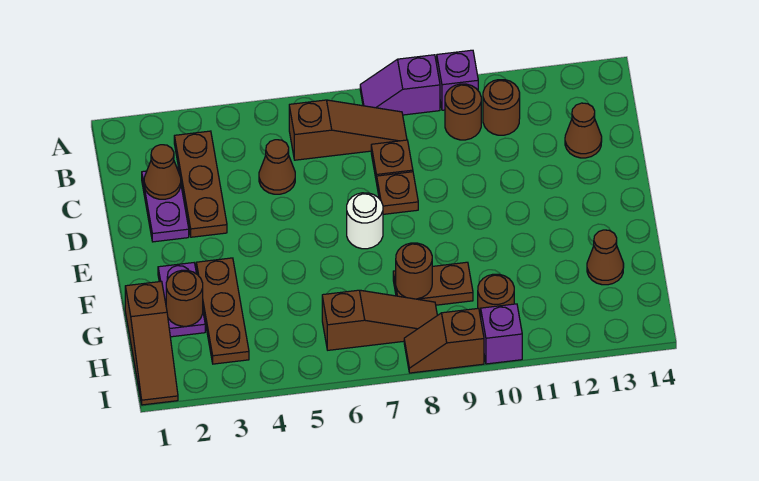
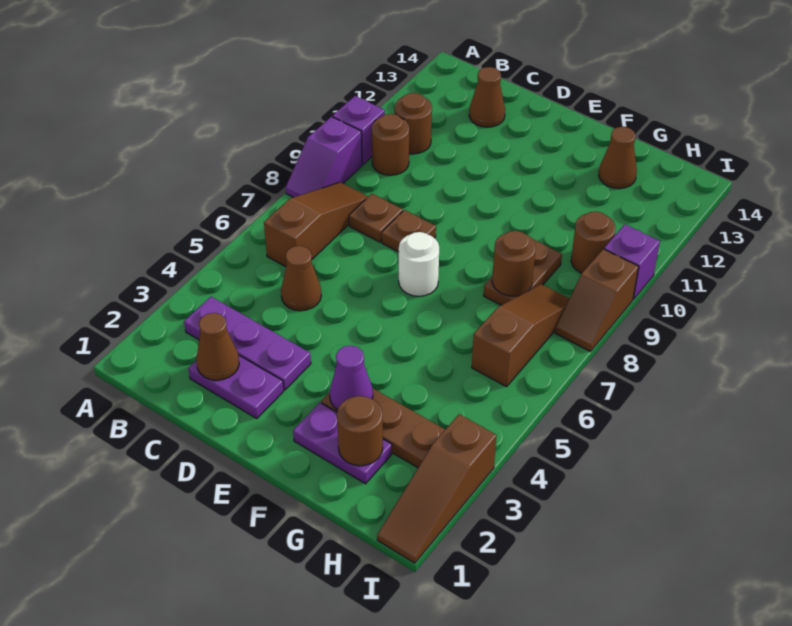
brown plate B3:D3 level 1 -> purple plate B3:D3 level 1
none -> purple cone F3 level 2
brown slope G1:I1 level 1 top G -> brown slope I1:I3 level 1 top 3

